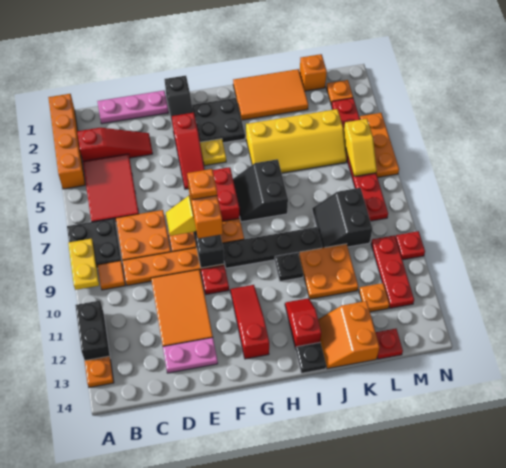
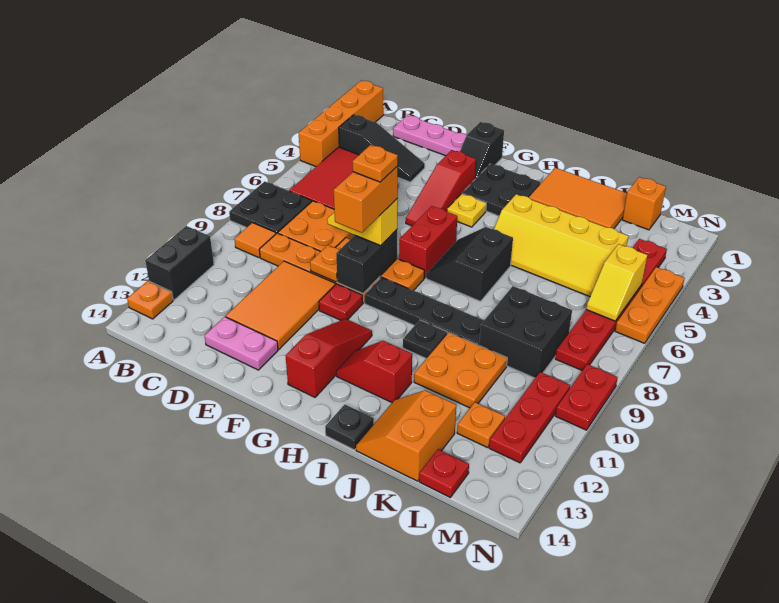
yellow plate A8:A9 level 2 -> none
red slope B3:D3 level 1 top B -> black slope B3:D3 level 1 top B
red slope I12:I13 level 1 top 13 -> red slope H12:I12 level 1 top I
black slope K8:L9 level 1 top L -> black brick K8:L9 level 1
orange plate M2 level 1 -> orange plate E9 level 2
red plate N10 level 1 -> red plate N9:N10 level 1

